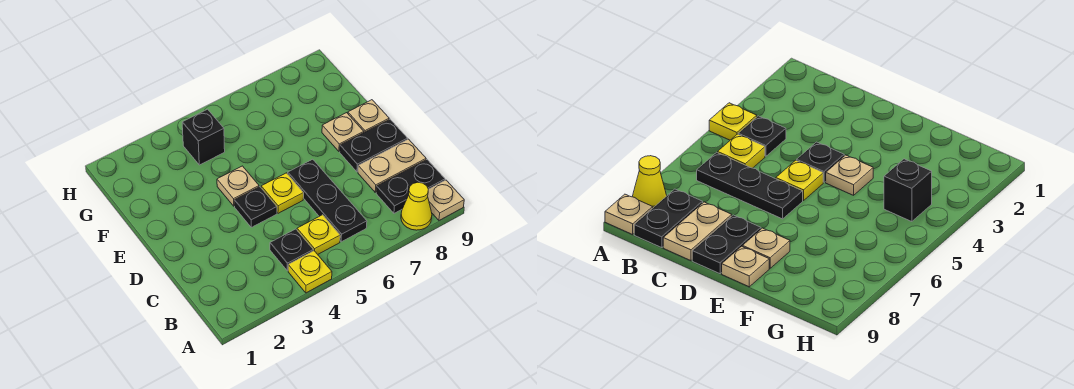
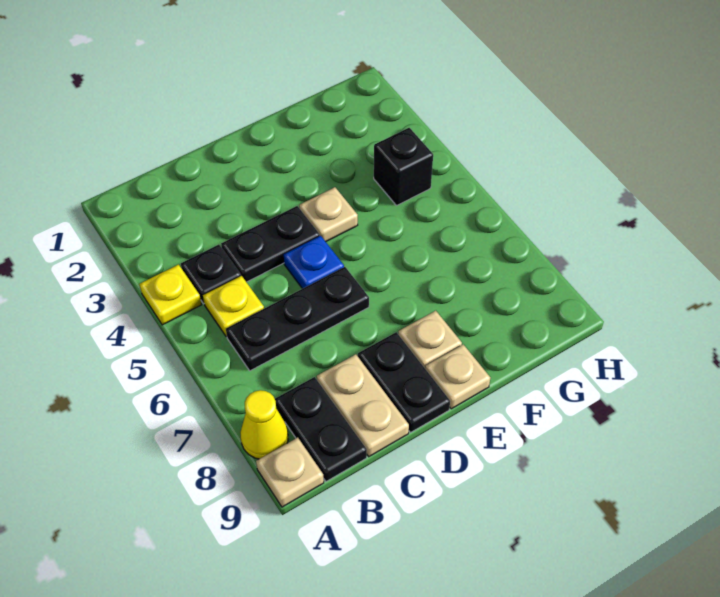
black plate D4 level 1 -> black plate C4:D4 level 1
yellow plate D5 level 1 -> blue plate D5 level 1

